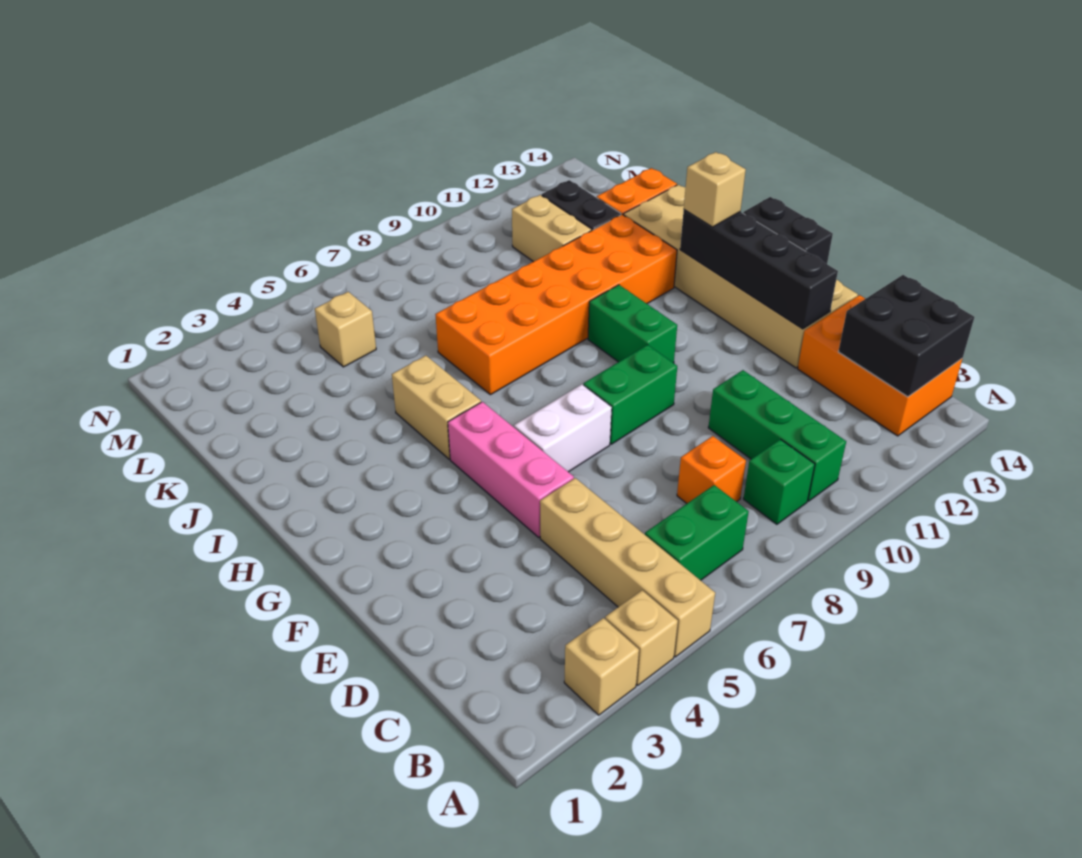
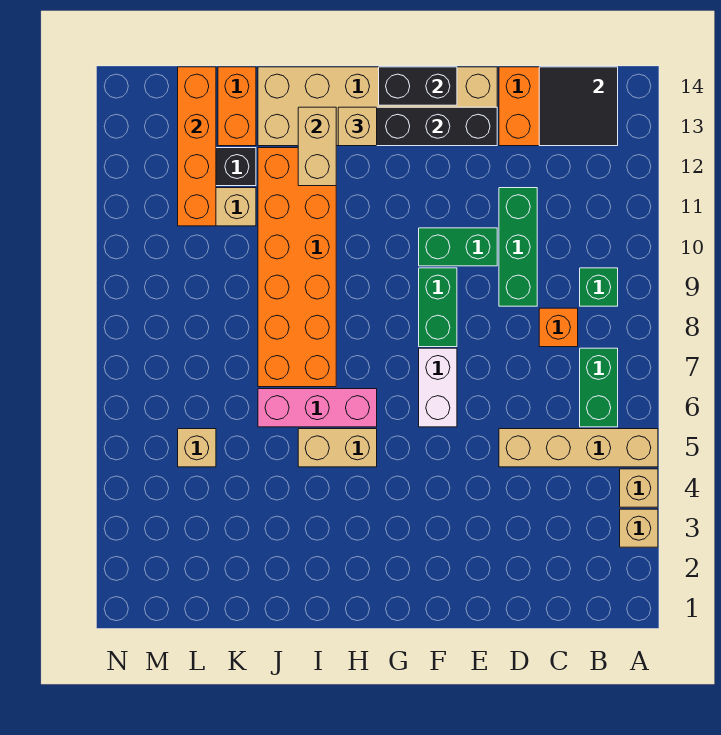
green brick B10:D10 level 1 -> green brick D9:D11 level 1
black brick B13:C14 level 2 -> black tile B13:C14 level 2
pink brick E5:G5 level 1 -> pink brick H6:J6 level 1
green brick G10:H10 level 1 -> green brick E10:F10 level 1
none -> tan brick I12:I13 level 2
none -> orange brick L11:L14 level 2

